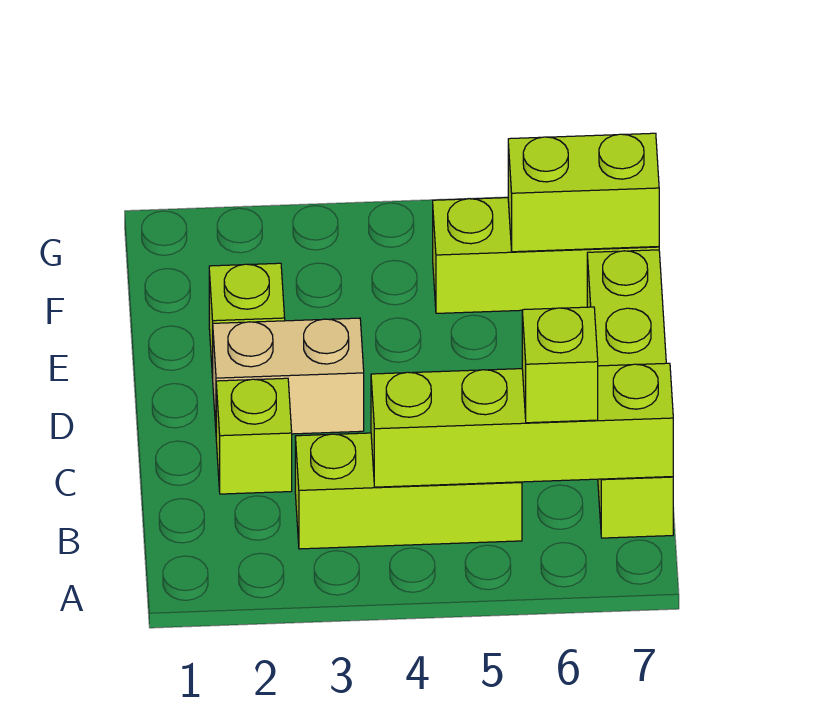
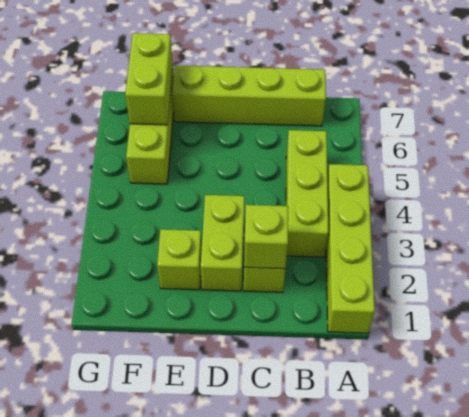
lime brick B4:B7 level 2 -> lime brick A1:A4 level 1
lime brick B6 level 3 -> lime brick C2 level 2
tan brick D2:D3 level 1 -> lime brick D2:D3 level 1

